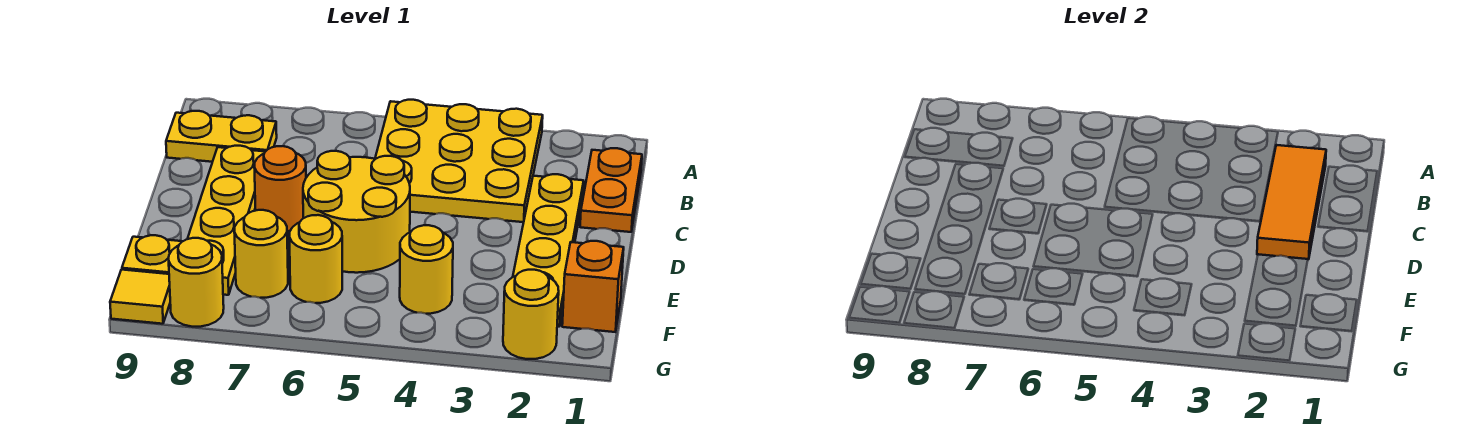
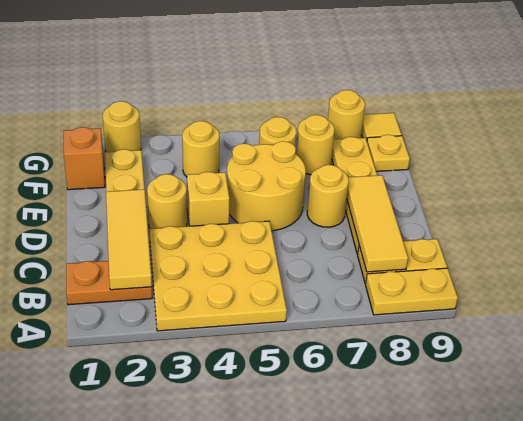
none -> yellow plate A8:A9 level 1
orange plate B1:C1 level 1 -> orange plate B1:B2 level 1
orange tile B2:D2 level 2 -> yellow tile B2:D2 level 2
none -> yellow tile B8:D8 level 2
none -> yellow round brick D3 level 1
none -> yellow brick D4 level 1
orange round brick D7 level 1 -> yellow round brick D7 level 1

